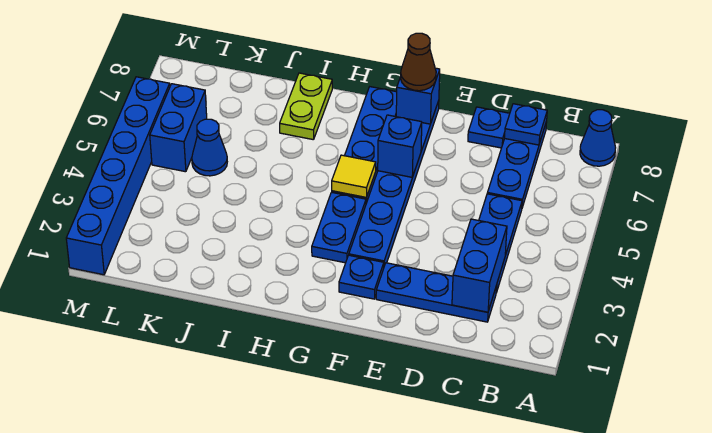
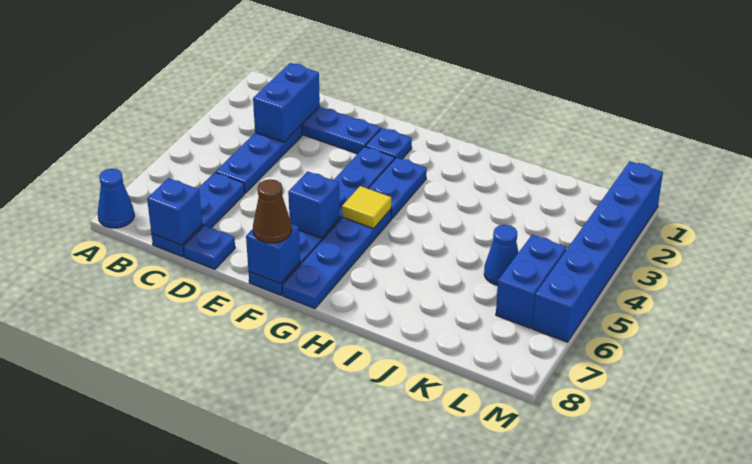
blue plate C8 level 2 -> blue brick C8 level 2
lime plate I7:I8 level 1 -> none

